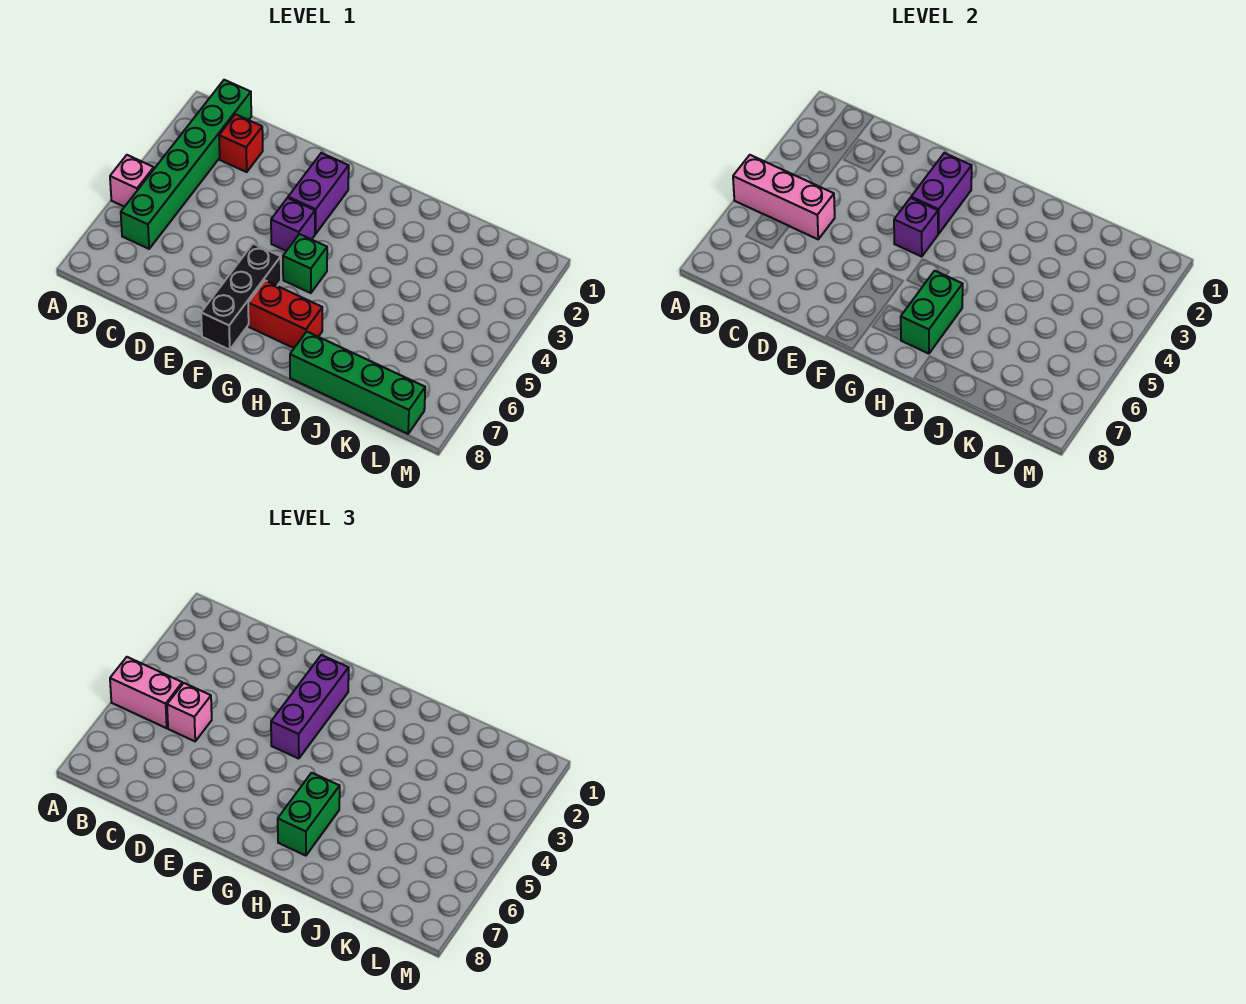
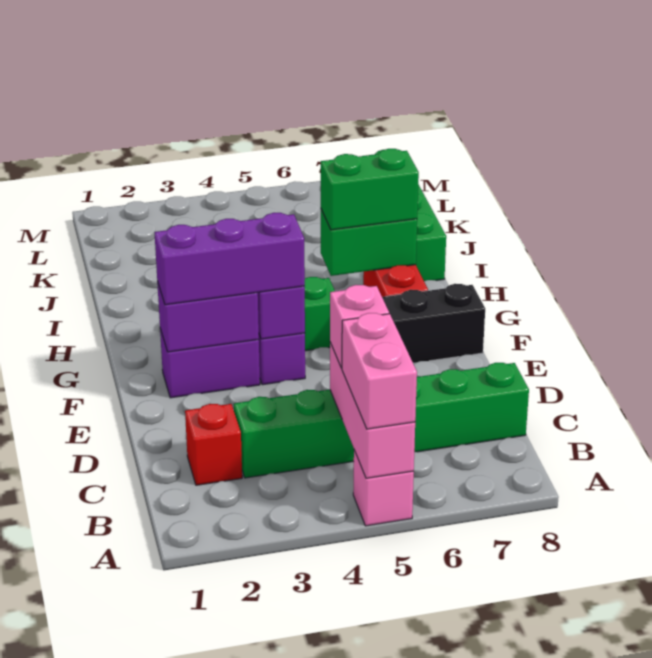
green brick B1:B6 level 1 -> green brick C3:C8 level 1

